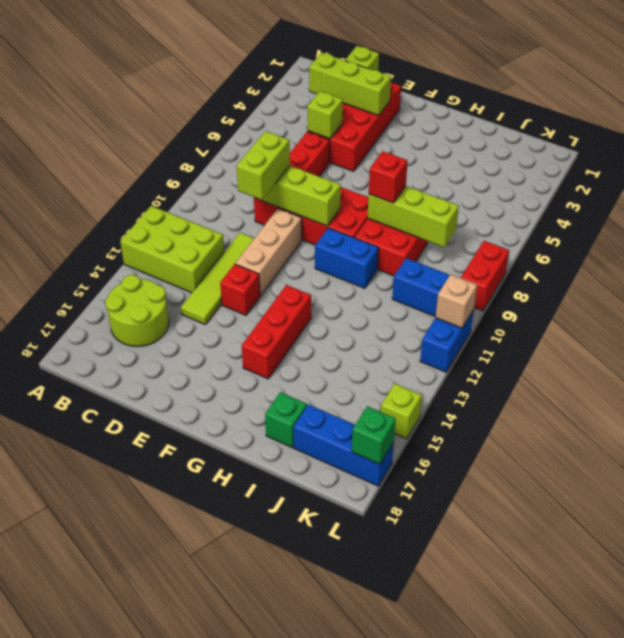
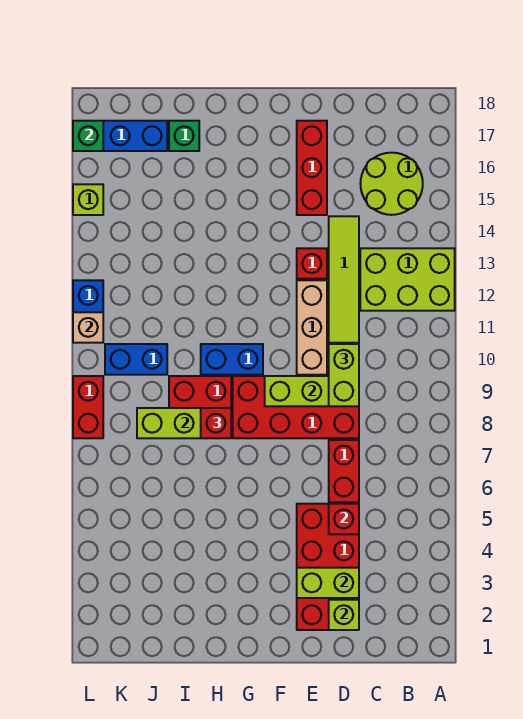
lime brick C3:E3 level 2 -> lime brick D3:E3 level 2
lime brick D5 level 2 -> red brick D5 level 2
red brick G13:G15 level 1 -> red brick E15:E17 level 1

